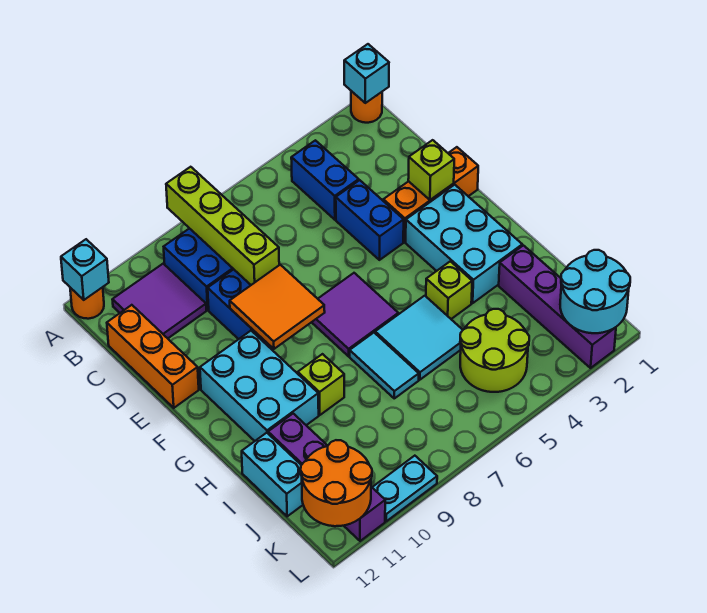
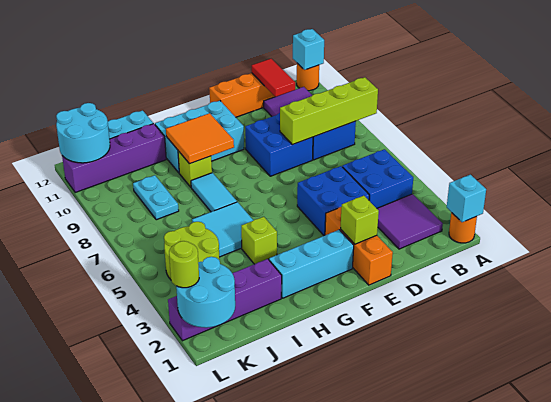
blue brick B4:C4 level 1 -> blue brick B4:C5 level 1
none -> red tile C11:C12 level 2
blue brick D4:E4 level 1 -> blue brick D4:E5 level 1
orange tile E8:F9 level 2 -> orange tile G9:H10 level 2
cyan brick F2:H3 level 1 -> cyan brick F2:H2 level 1
purple tile F6:G7 level 1 -> purple tile B2:C3 level 1
cyan tile H7:I7 level 1 -> cyan tile H7:H8 level 1
orange round brick K11:L12 level 2 -> cyan round brick K11:L12 level 2
none -> lime round brick L2 level 3
cyan plate L9:L10 level 1 -> cyan plate J8:J9 level 1

